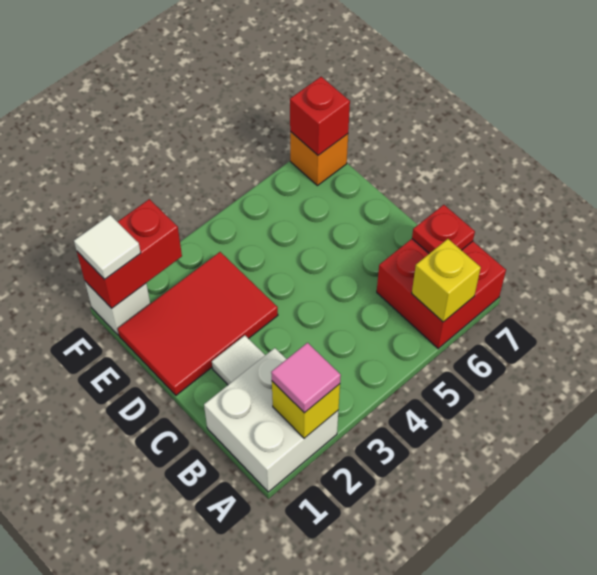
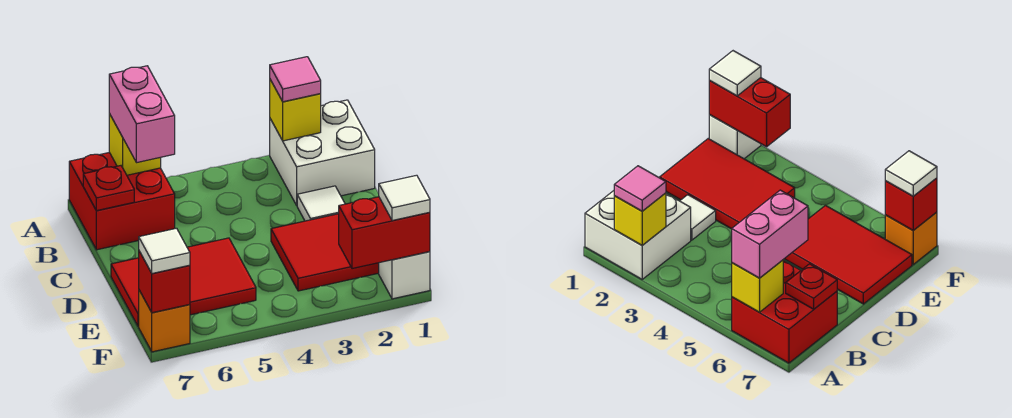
none -> pink brick A6:B6 level 3
none -> red tile D5:E7 level 1
none -> white tile F7 level 3

